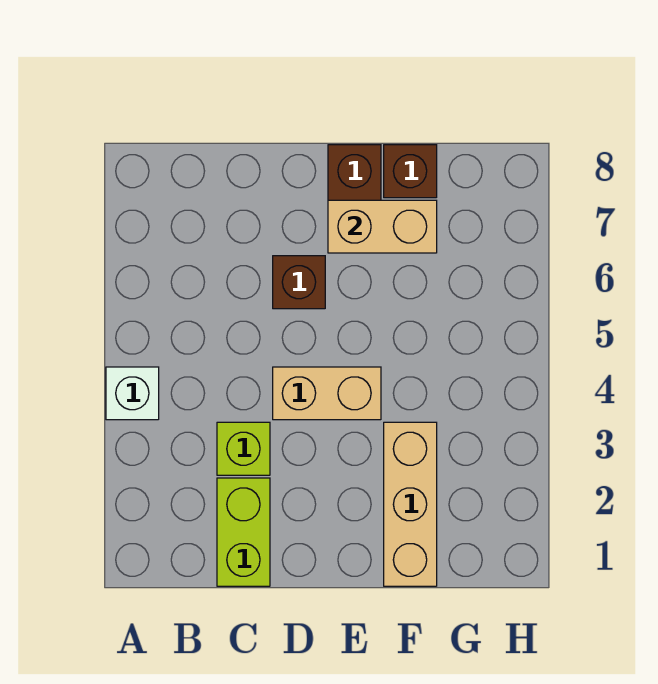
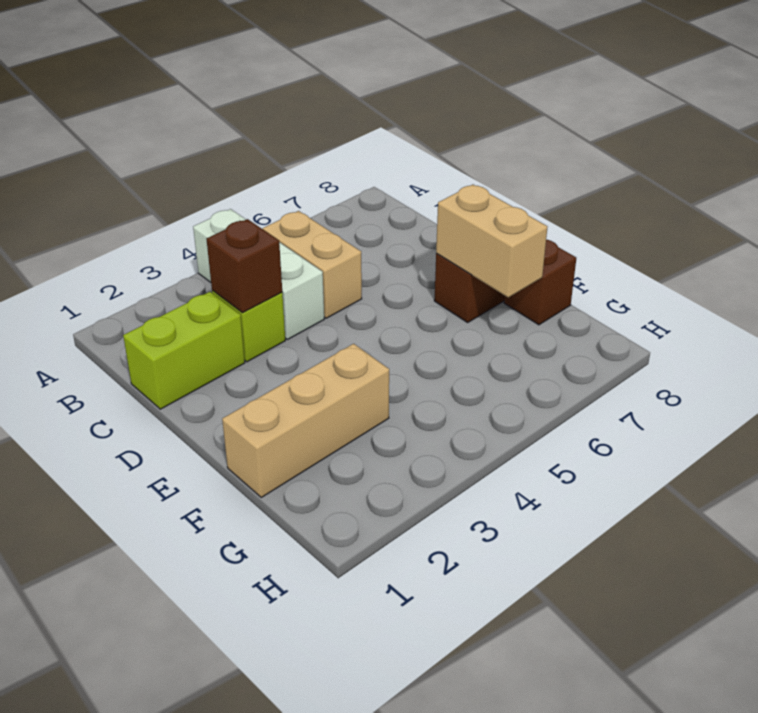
white brick A4 level 1 -> white brick A4:C4 level 1
tan brick D4:E4 level 1 -> tan brick B5:C5 level 1
brown brick D6 level 1 -> brown brick C3 level 2

